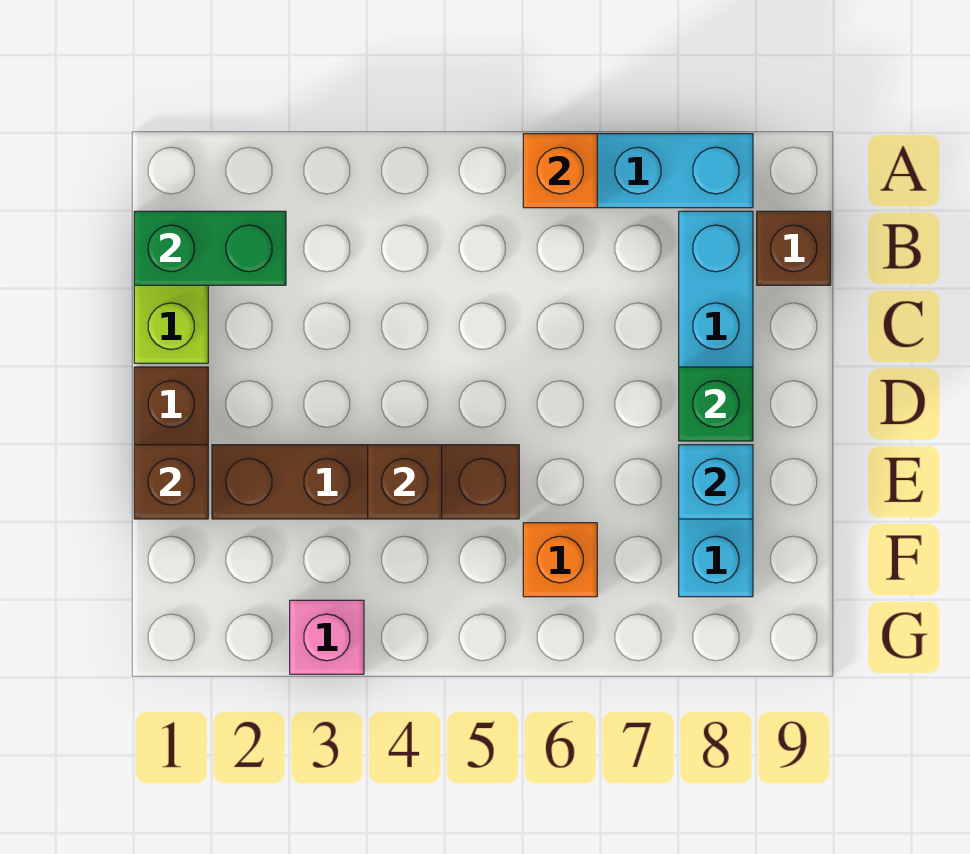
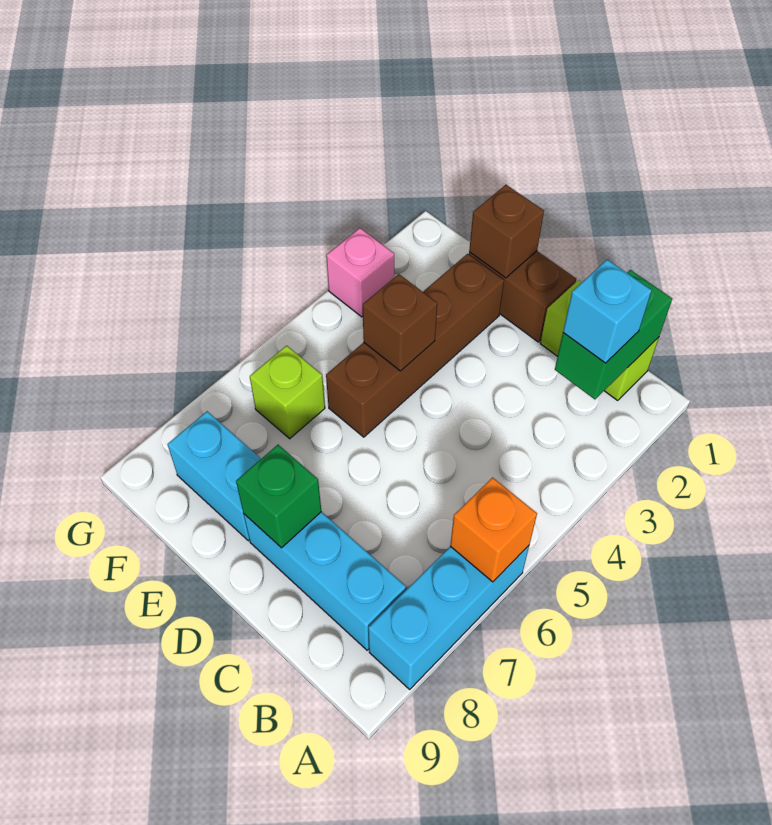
brown brick B9 level 1 -> none
cyan brick E8 level 2 -> cyan brick B2 level 3
orange brick F6 level 1 -> lime brick F6 level 1

